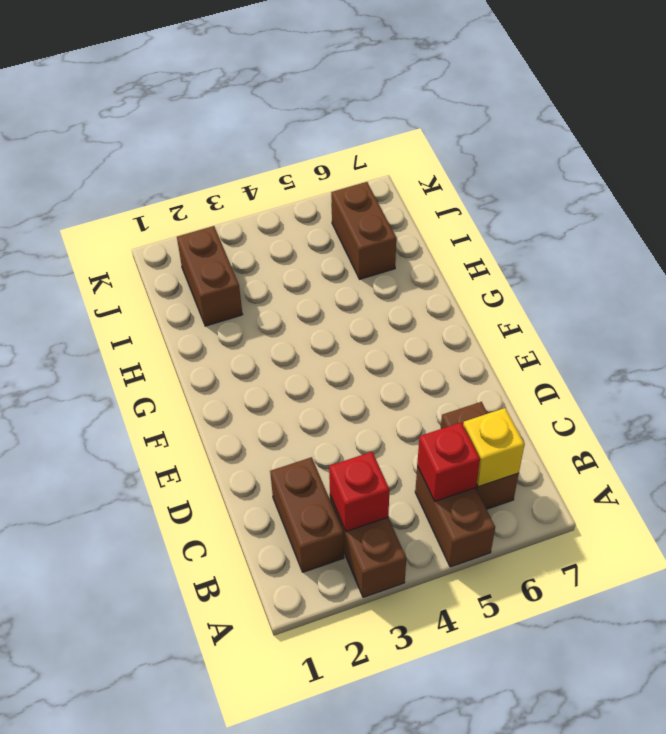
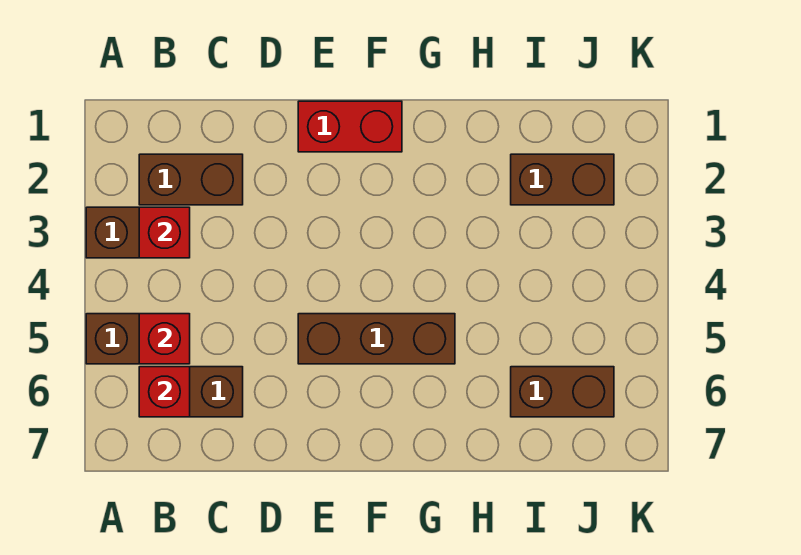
yellow brick B6 level 2 -> red brick B6 level 2
none -> red brick E1:F1 level 1
none -> brown brick E5:G5 level 1

